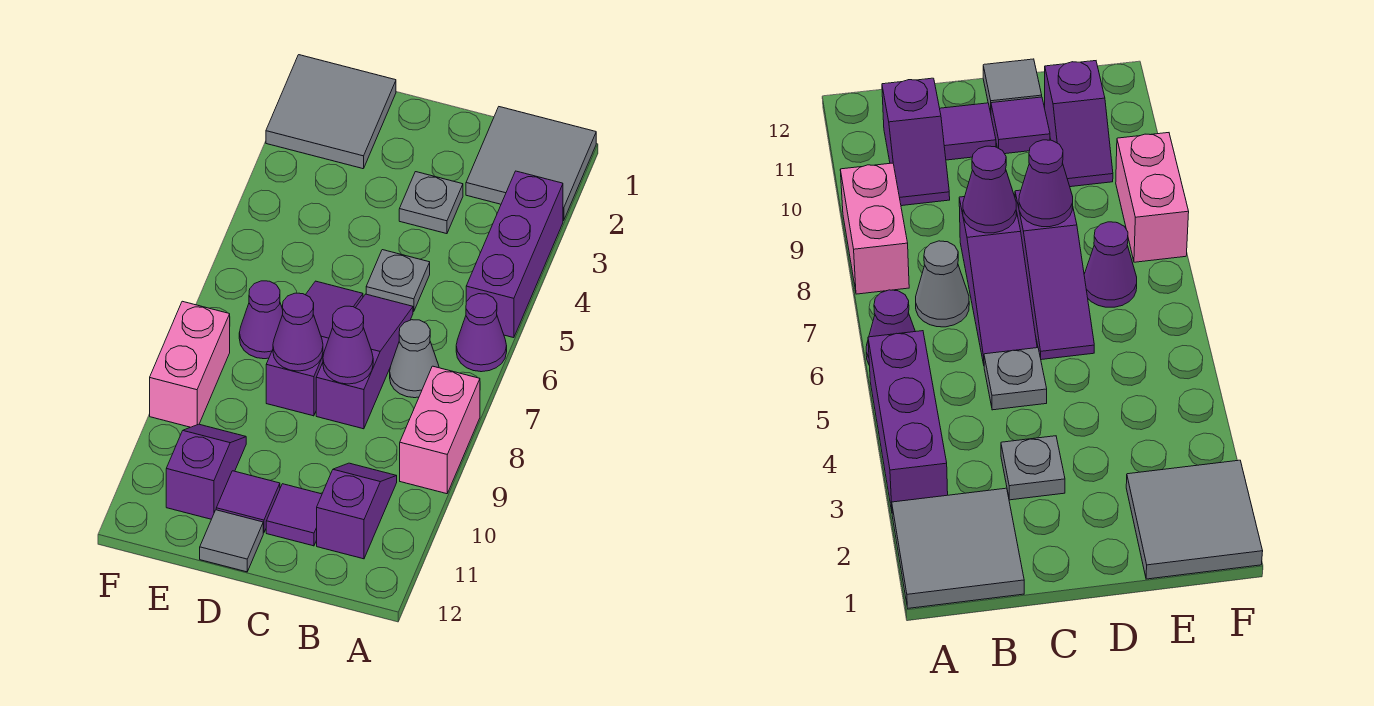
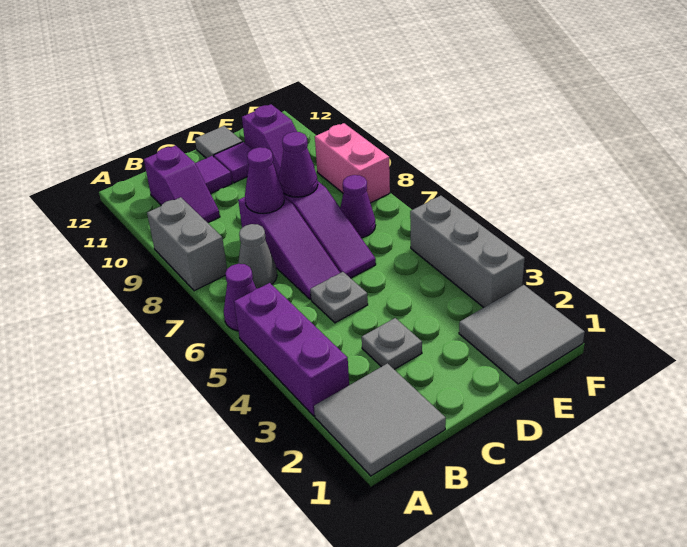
pink brick A8:A9 level 1 -> grey brick A8:A9 level 1
none -> grey brick F3:F5 level 1

